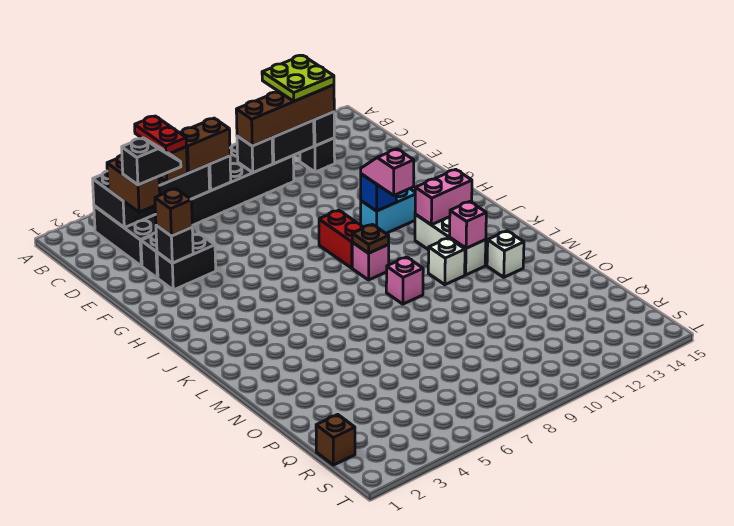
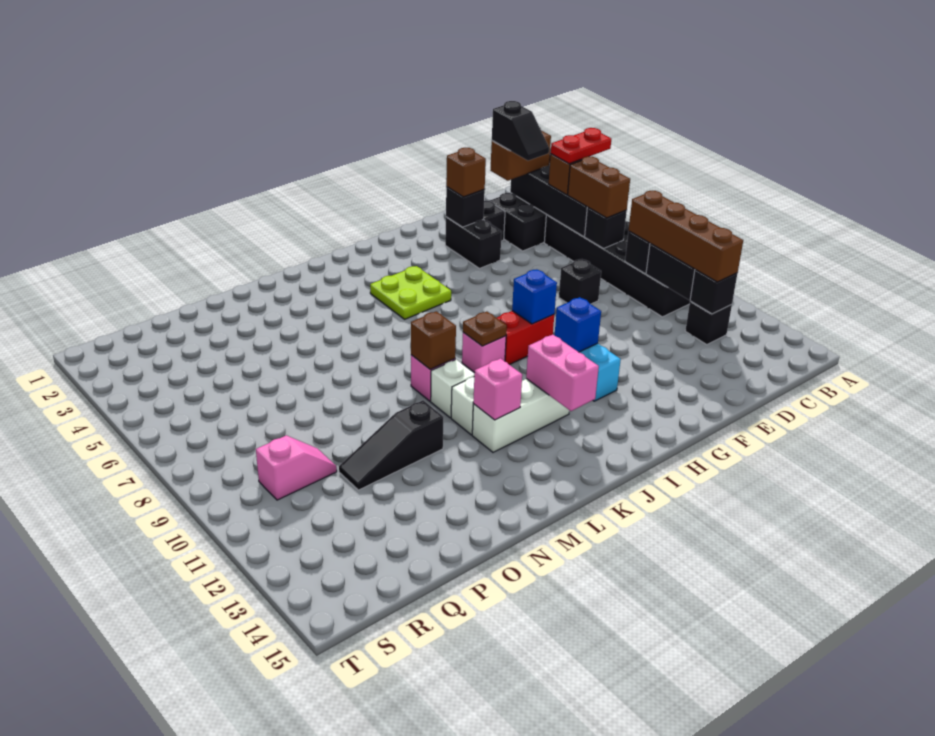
lime plate B11:C12 level 4 -> lime plate I4:J5 level 1
none -> black brick E8 level 1
none -> blue brick H9 level 2
pink slope H11:I11 level 3 top I -> pink slope Q10:R10 level 1 top R
white brick M13 level 1 -> white brick L10 level 1
none -> black slope N11:P11 level 1 top N
brown brick R1 level 1 -> brown brick L9 level 2

